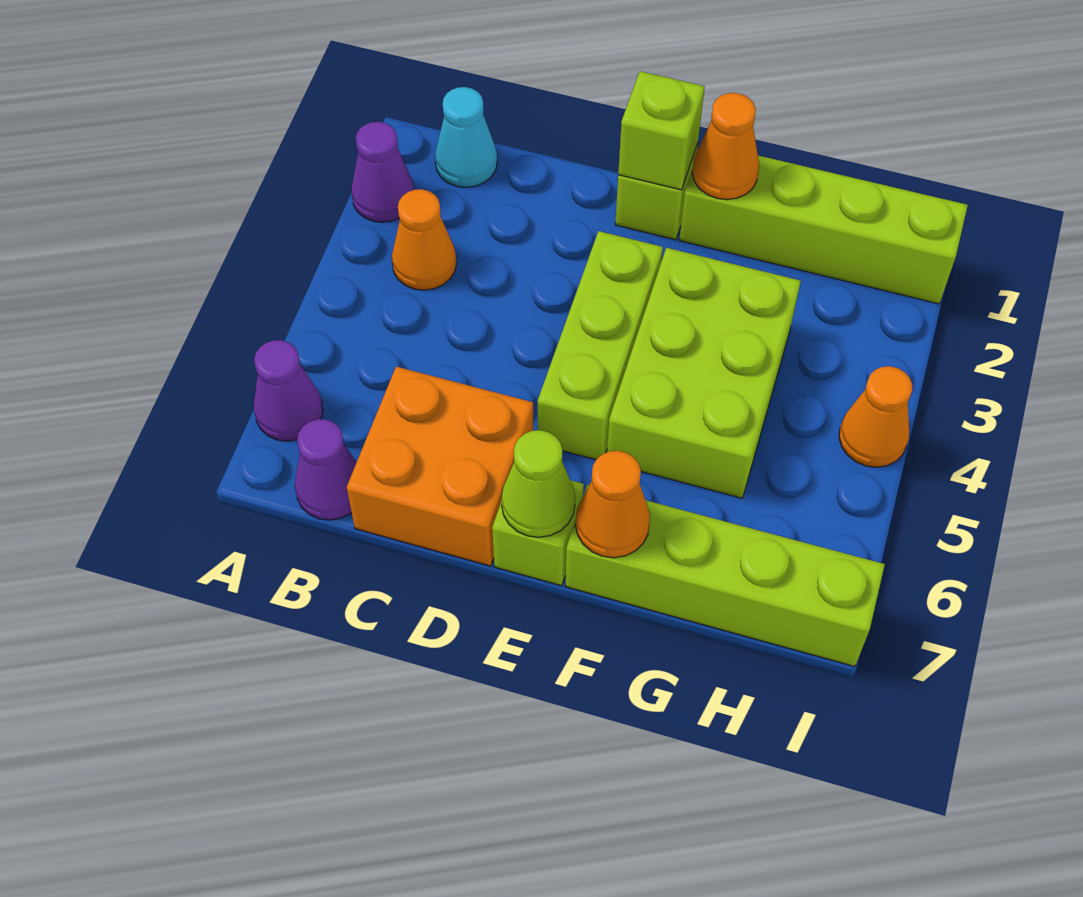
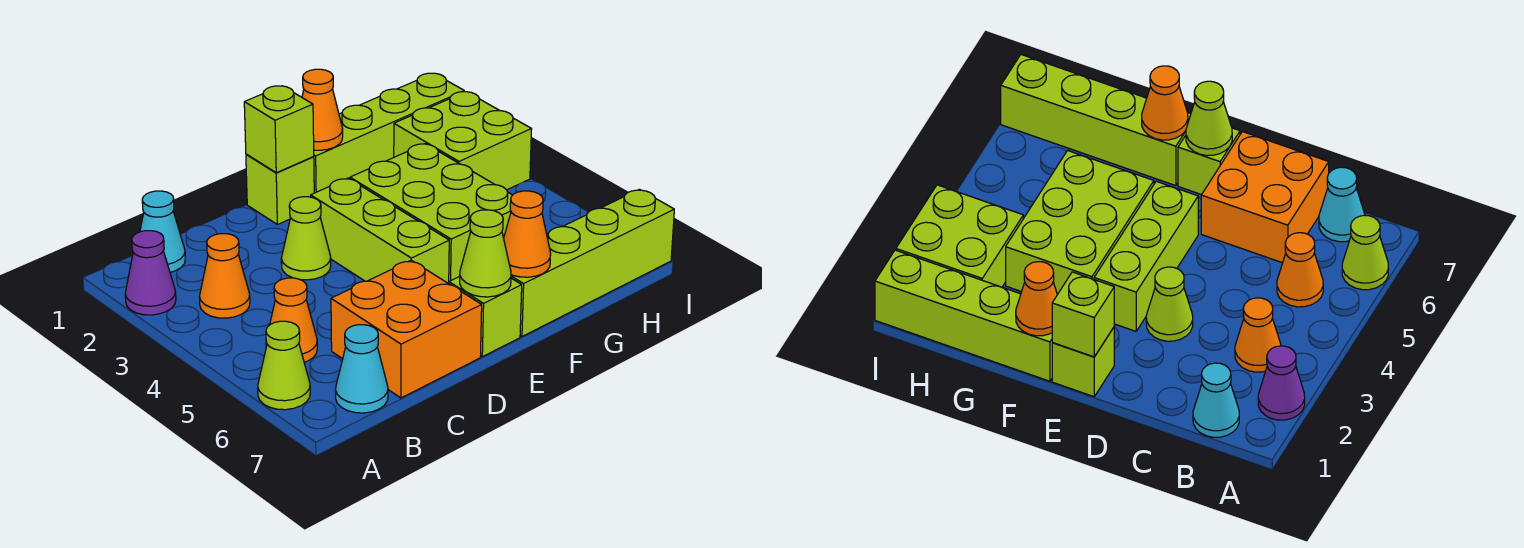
purple cone A6 level 1 -> lime cone A6 level 1
purple cone B7 level 1 -> cyan cone B7 level 1
none -> lime cone D3 level 1
none -> lime brick H2:I3 level 1
orange cone I4 level 1 -> orange cone B5 level 1

